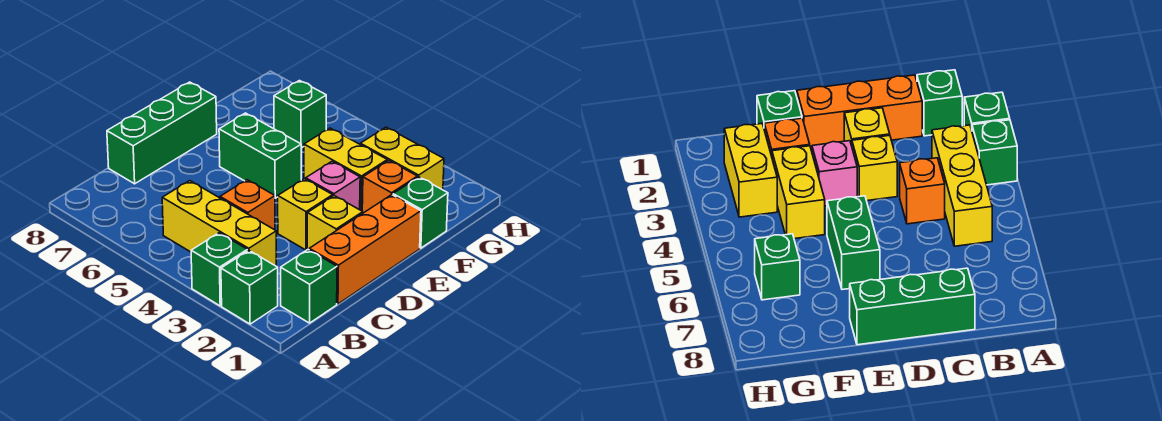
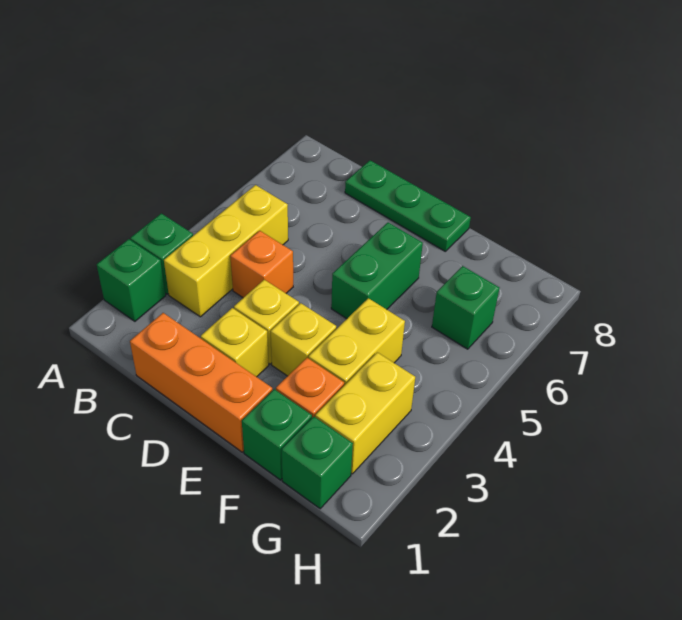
green brick B1 level 1 -> green brick G1 level 1
green brick C8:E8 level 1 -> green plate C8:E8 level 1
pink brick E3 level 1 -> yellow brick E3 level 1

